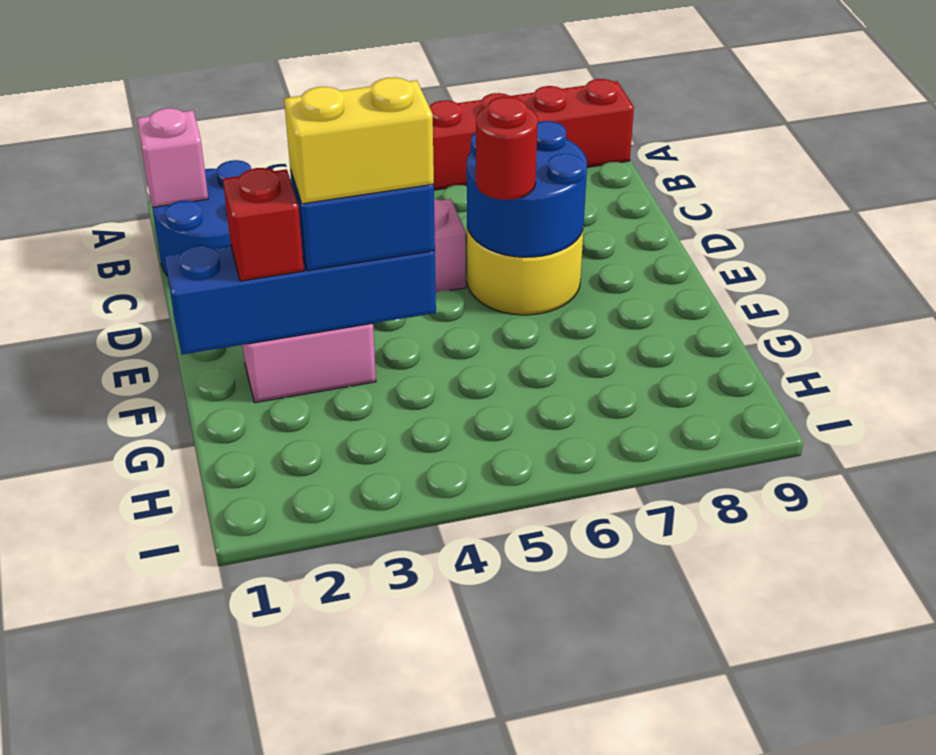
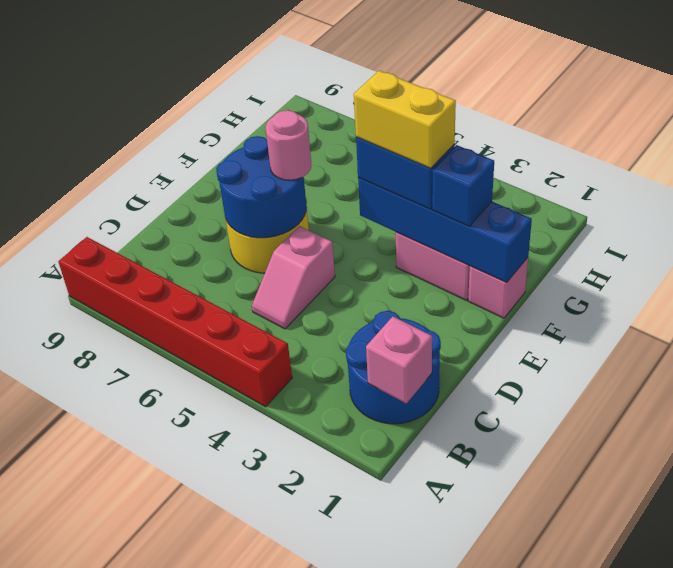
red round brick E6 level 3 -> pink round brick E6 level 3
none -> pink brick F1 level 1
red brick F2 level 3 -> blue brick F2 level 3

